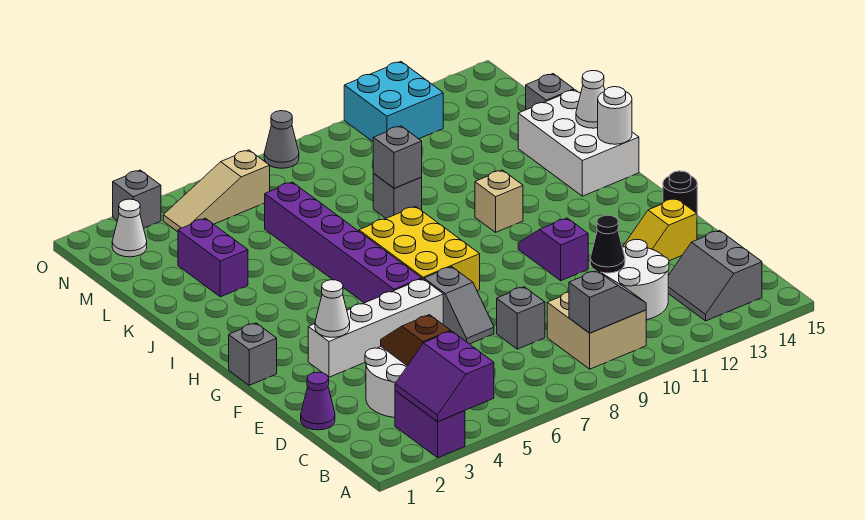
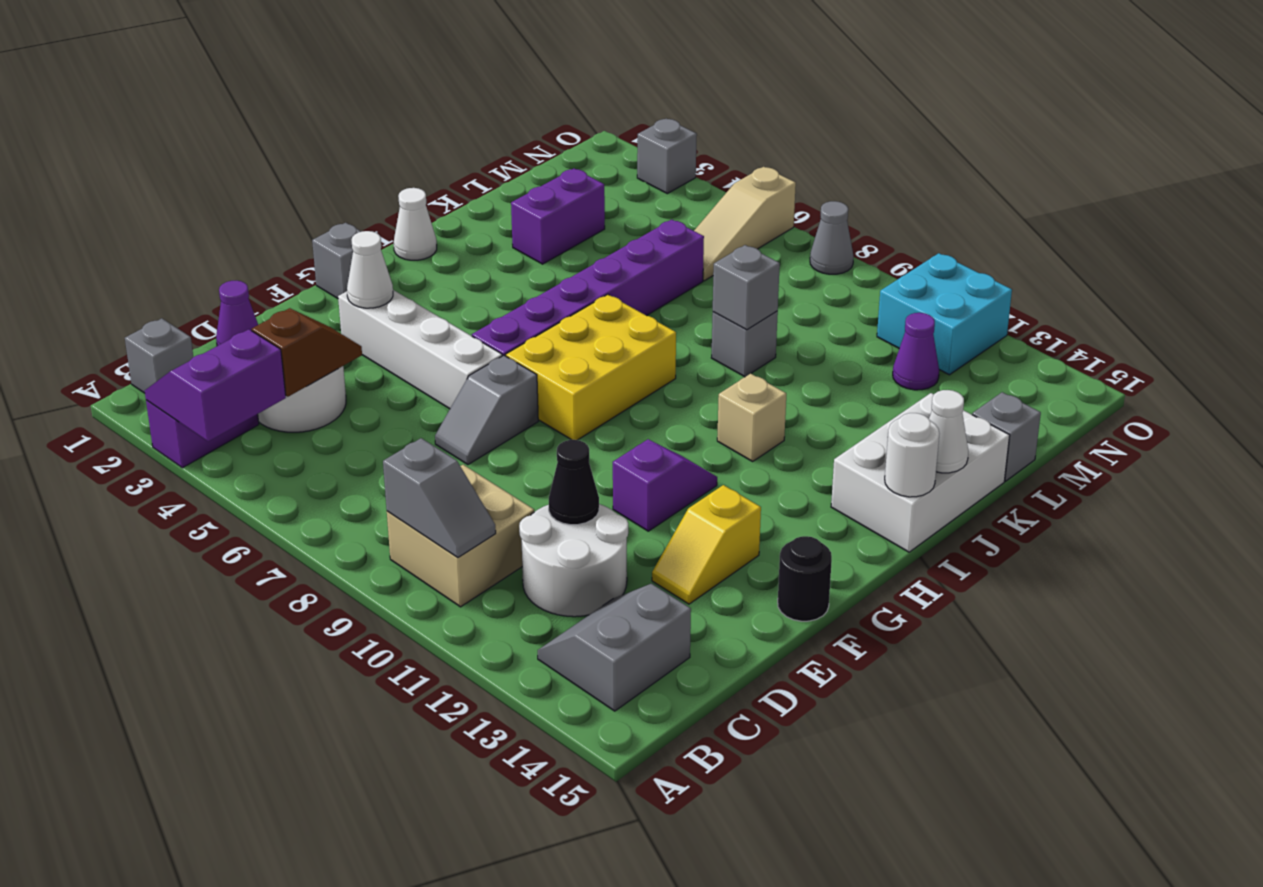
grey brick D8 level 1 -> grey brick B1 level 1
yellow slope E13:E14 level 1 top 14 -> yellow slope E13:F13 level 1 top F
none -> purple cone M12 level 1
white cone N2 level 1 -> white cone I1 level 1
tan slope N4:N6 level 1 top 6 -> tan slope M6:O6 level 1 top O

